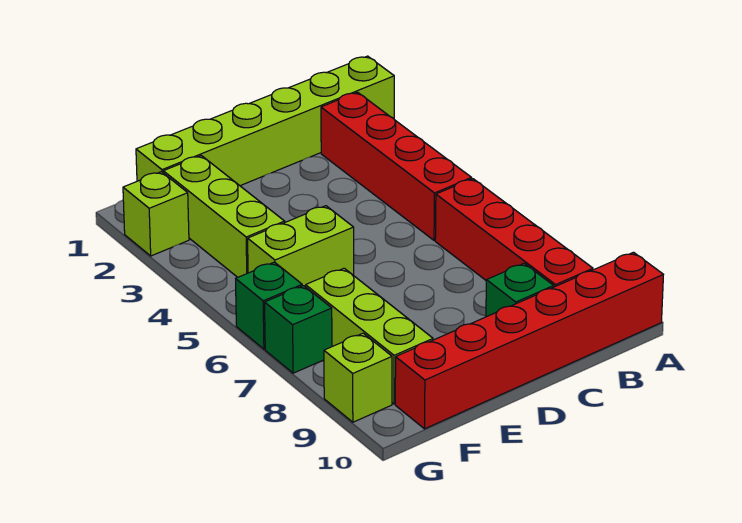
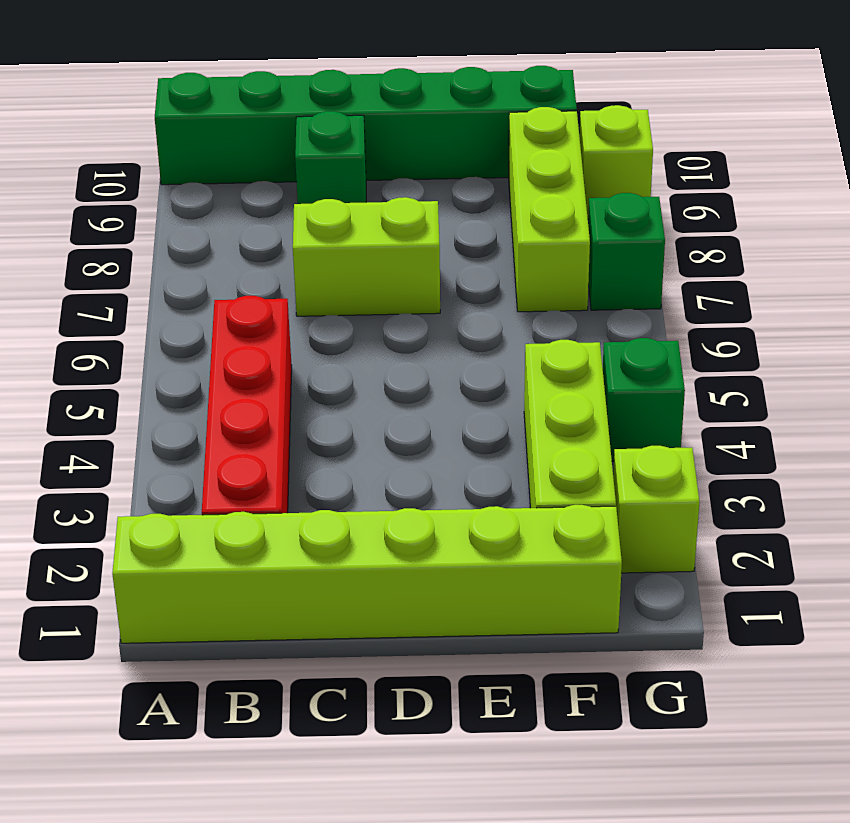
red brick A10:F10 level 1 -> green brick A10:F10 level 1
red brick B6:B9 level 1 -> none
lime brick E5:F5 level 1 -> lime brick C7:D7 level 1
green brick G6 level 1 -> green brick G4 level 1

